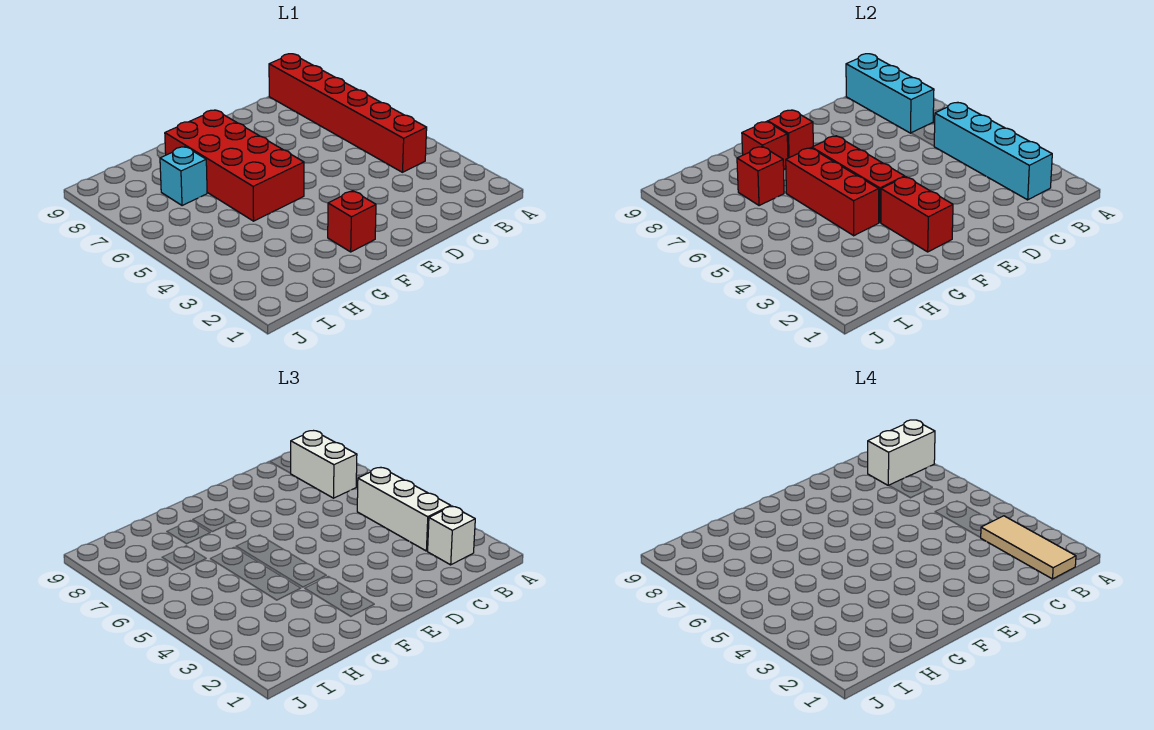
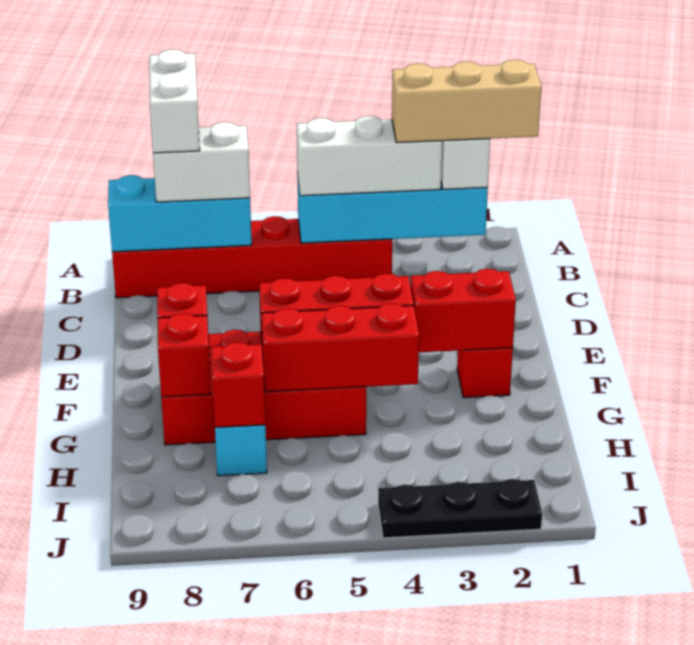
tan tile B1:B3 level 4 -> tan brick B1:B3 level 4
none -> black plate J2:J4 level 1

